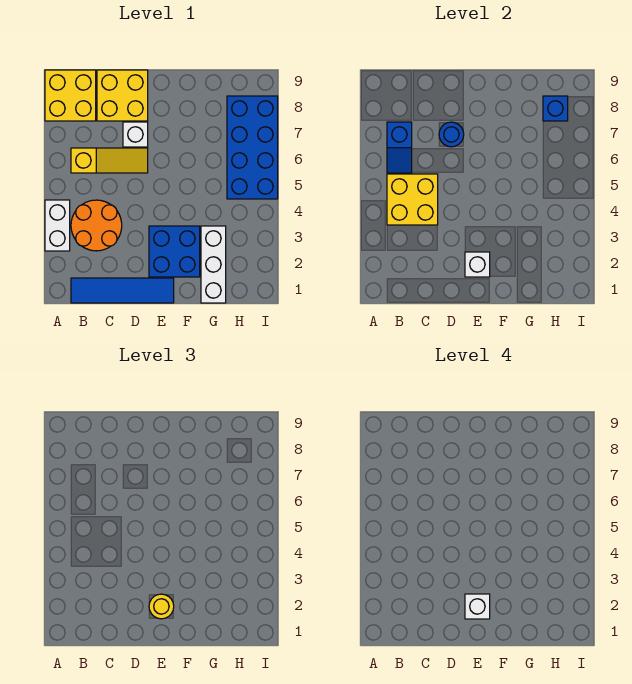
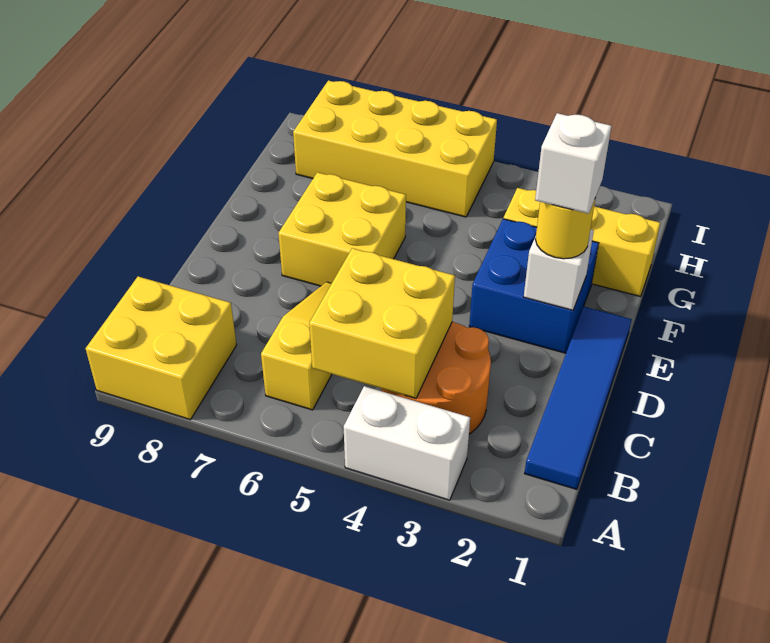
blue slope B6:B7 level 2 top 7 -> none
yellow brick C8:D9 level 1 -> yellow brick E6:F7 level 1
white brick D7 level 1 -> none
blue round brick D7 level 2 -> none
white brick G1:G3 level 1 -> yellow brick G1:G3 level 1
blue brick H5:I8 level 1 -> yellow brick H5:I8 level 1
blue brick H8 level 2 -> none

